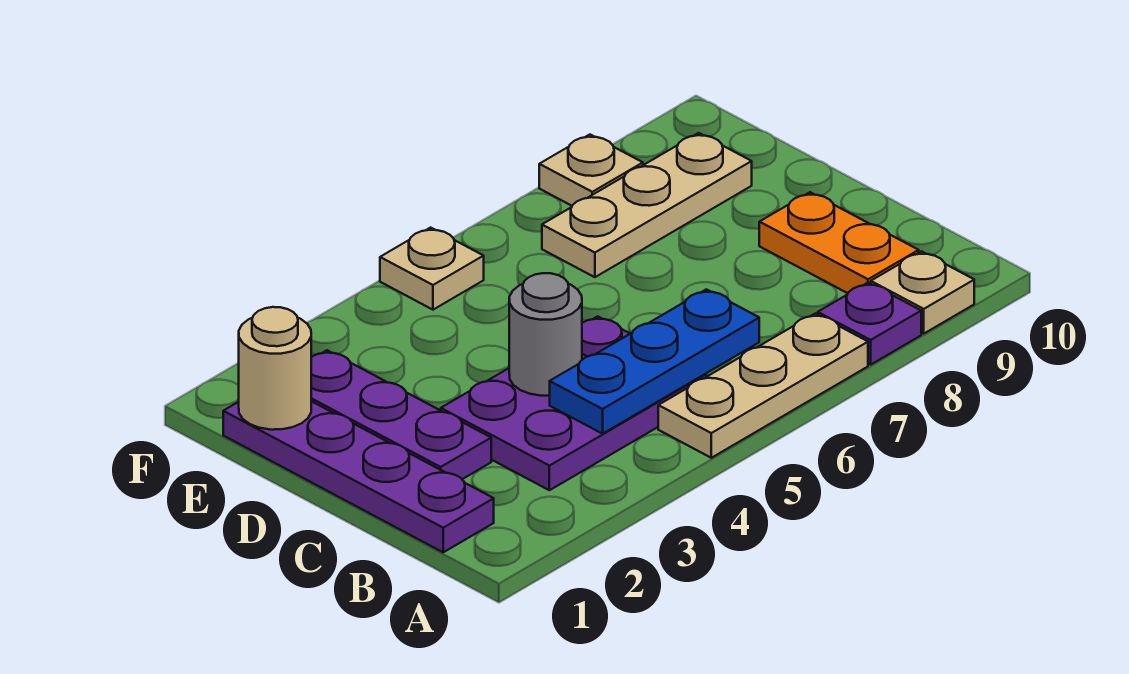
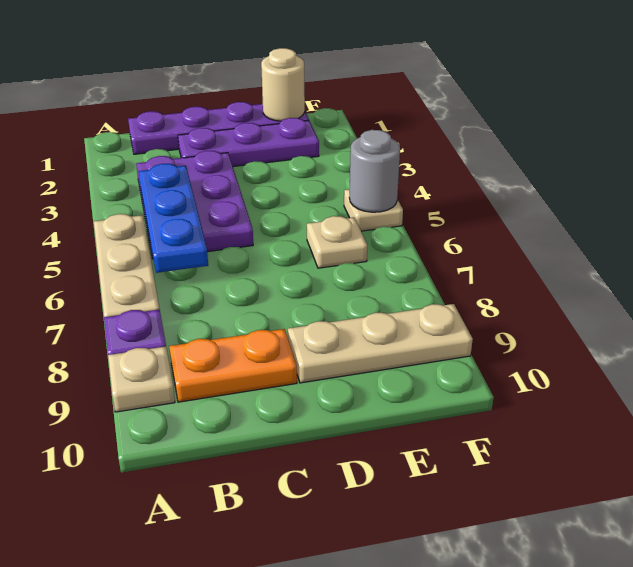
grey round brick C4 level 2 -> grey round brick F5 level 2
tan plate E7:E9 level 1 -> tan plate D9:F9 level 1
tan plate F8 level 1 -> tan plate E6 level 1

